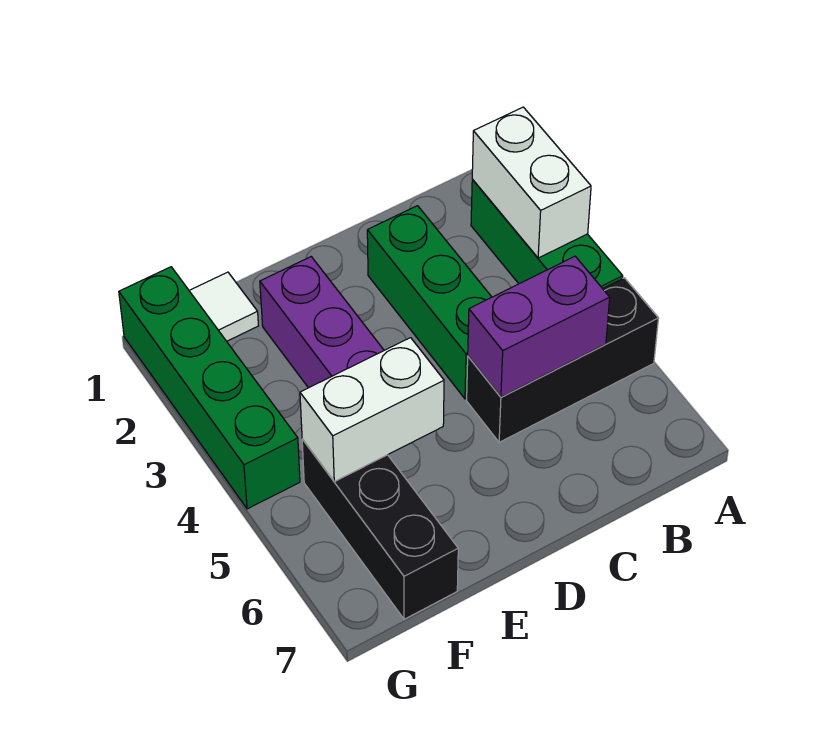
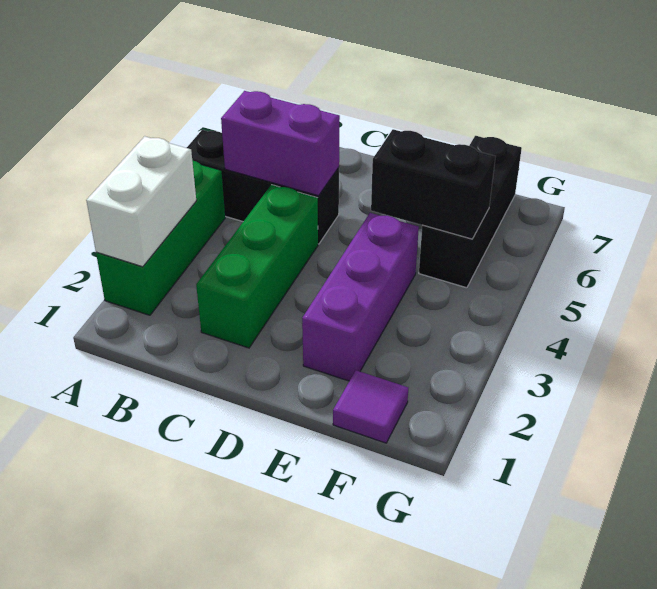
white brick E5:F5 level 2 -> black brick E5:F5 level 2
white tile F1 level 1 -> purple tile F1 level 1
green brick G1:G4 level 1 -> none

